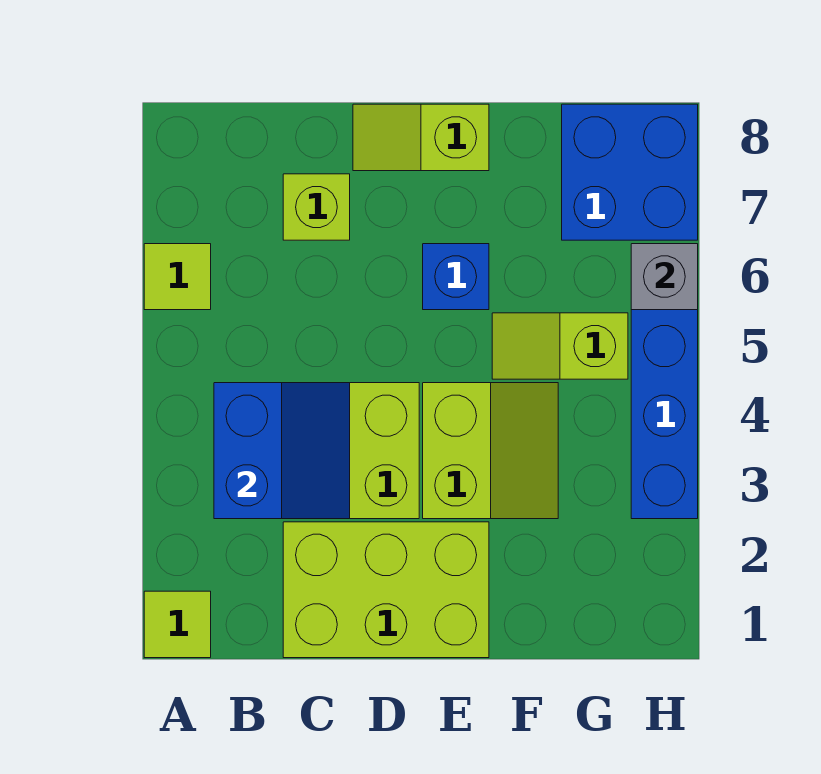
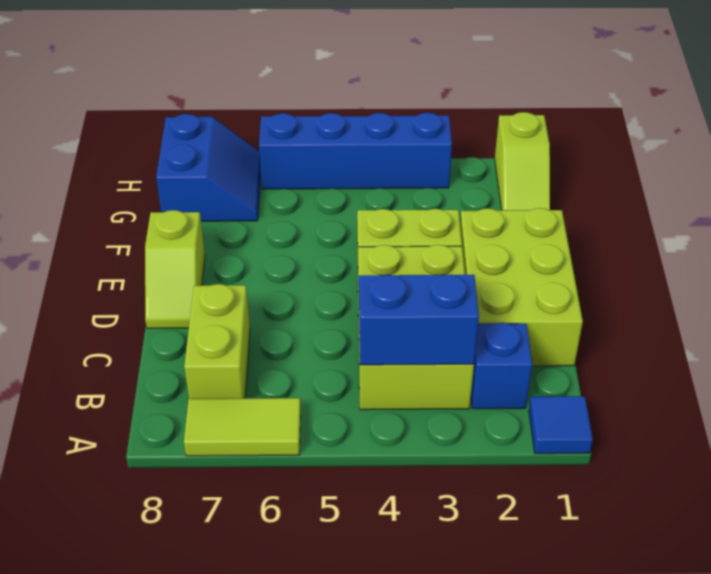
lime tile A1 level 1 -> blue tile A1 level 1
lime tile A6 level 1 -> lime tile A6:A7 level 1
lime brick C7 level 1 -> lime brick B7:C7 level 1
blue brick E6 level 1 -> blue brick B2 level 1
lime slope F5:G5 level 1 top G -> lime slope G1:H1 level 1 top H
blue brick G7:H8 level 1 -> blue slope G7:H8 level 1 top 8
grey brick H6 level 2 -> none

